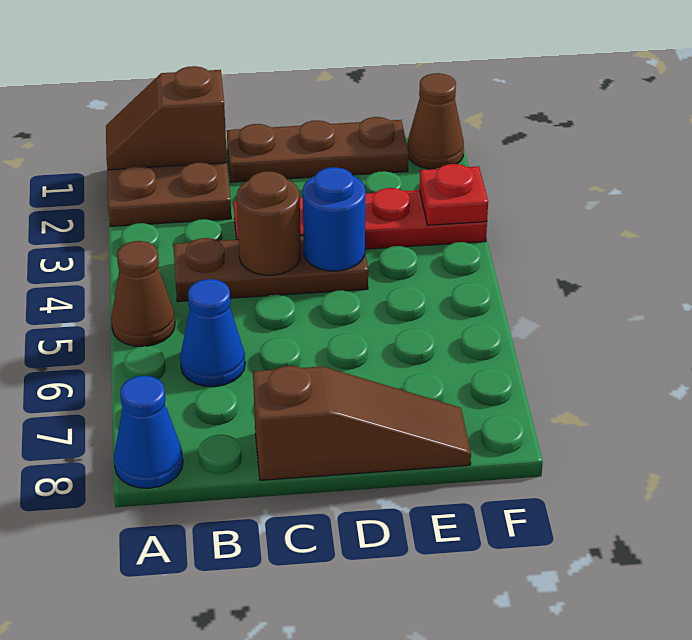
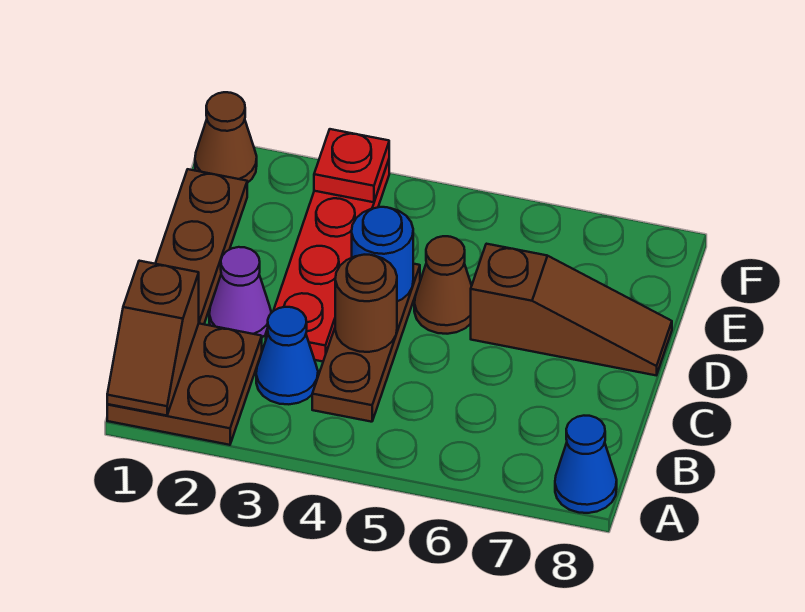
brown cone A5 level 1 -> brown cone D5 level 1
blue cone B6 level 1 -> blue cone B3 level 1
none -> purple cone C2 level 1
brown slope C8:E8 level 1 top C -> brown slope D6:D8 level 1 top 6

